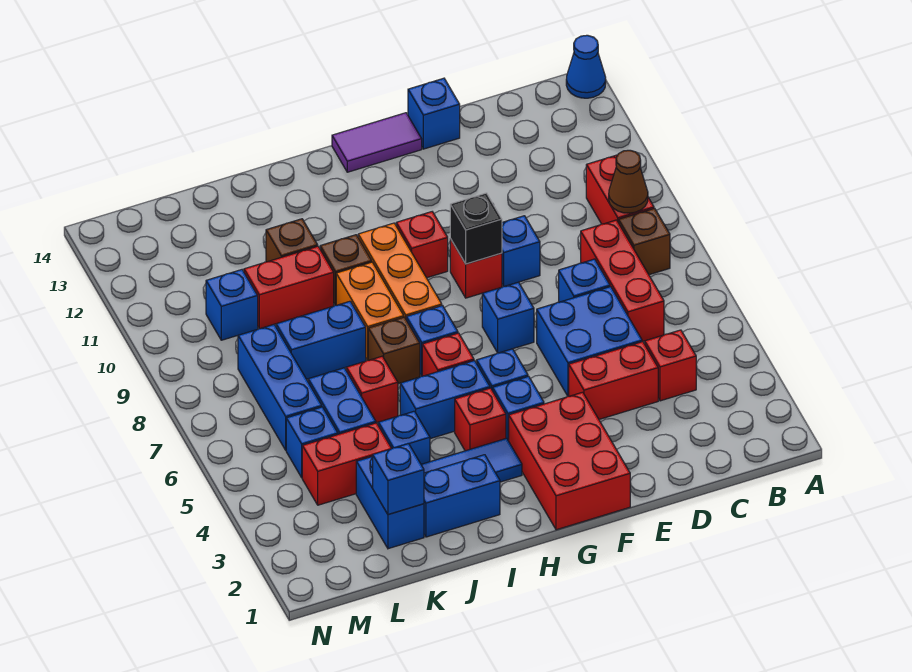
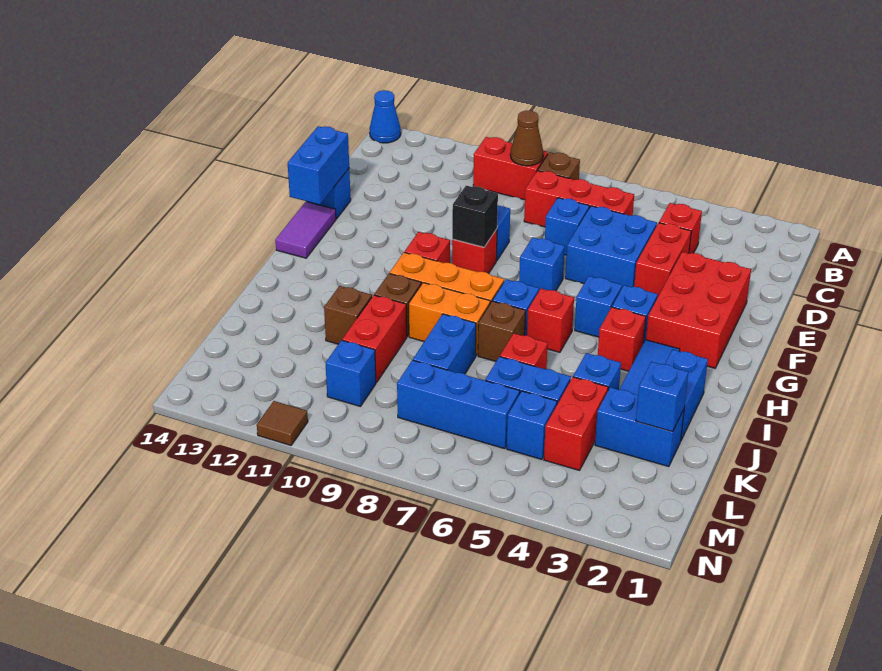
red brick F1:G3 level 1 -> red brick E2:G3 level 1
blue brick H5:I5 level 1 -> blue brick E14:F14 level 2
none -> brown tile N11 level 1

